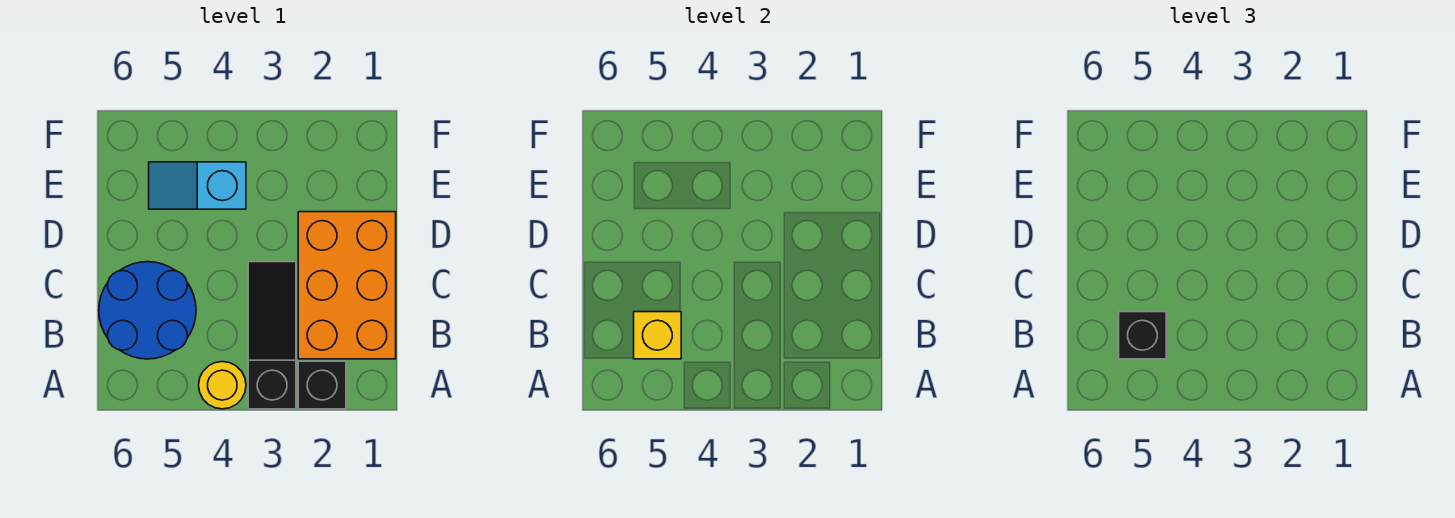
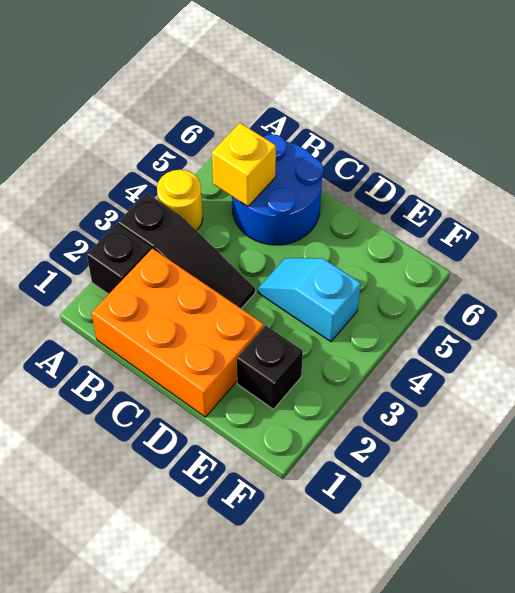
black brick B5 level 3 -> black brick E2 level 1
cyan slope E4:E5 level 1 top 4 -> cyan slope D4:E4 level 1 top E

